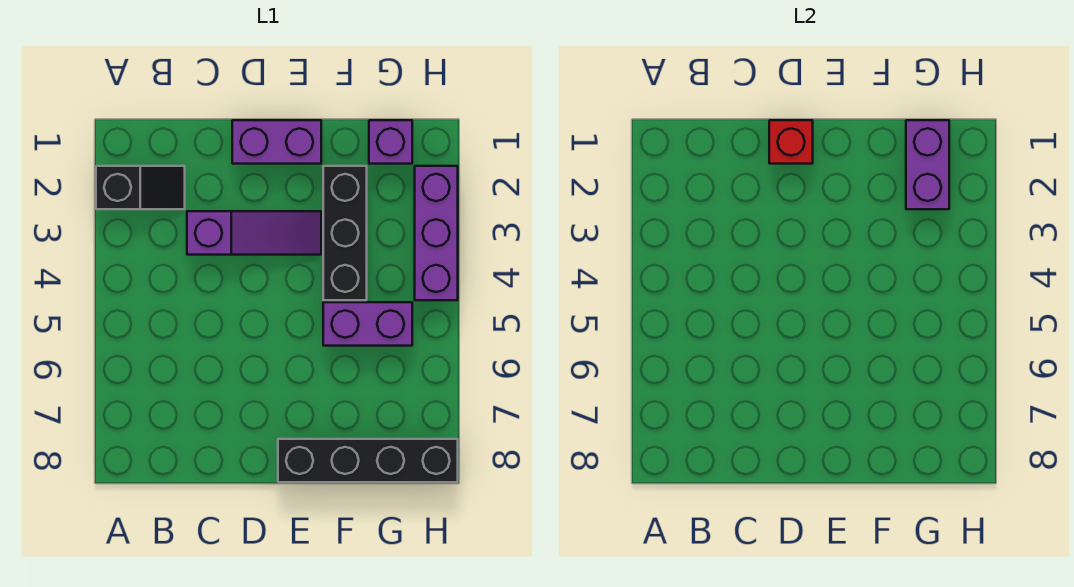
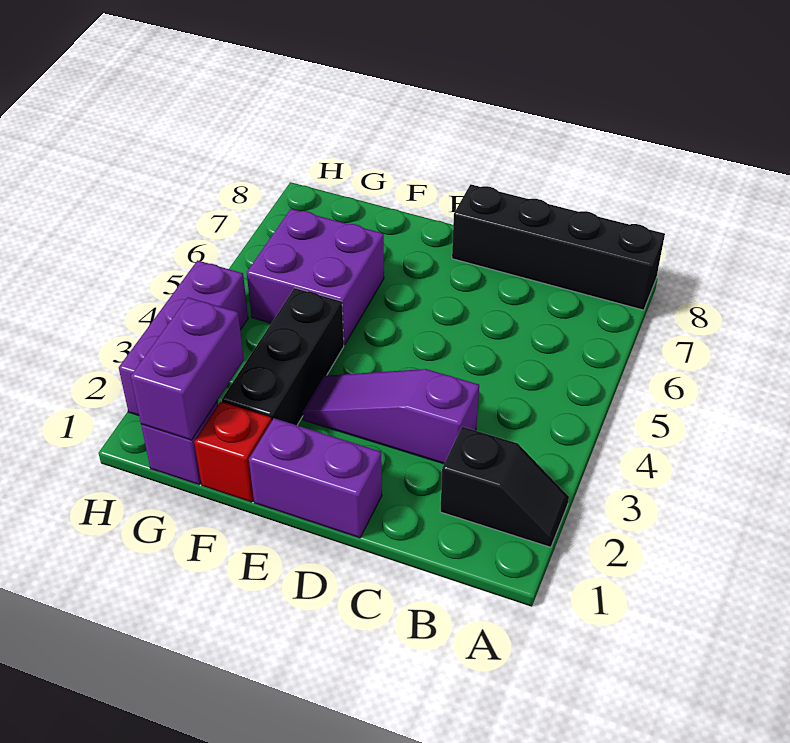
black slope A2:B2 level 1 top A -> black slope A2:B2 level 1 top B
red brick D1 level 2 -> red brick F1 level 1
black brick E8:H8 level 1 -> black brick A8:D8 level 1
purple brick F5:G5 level 1 -> purple brick F5:G6 level 1

